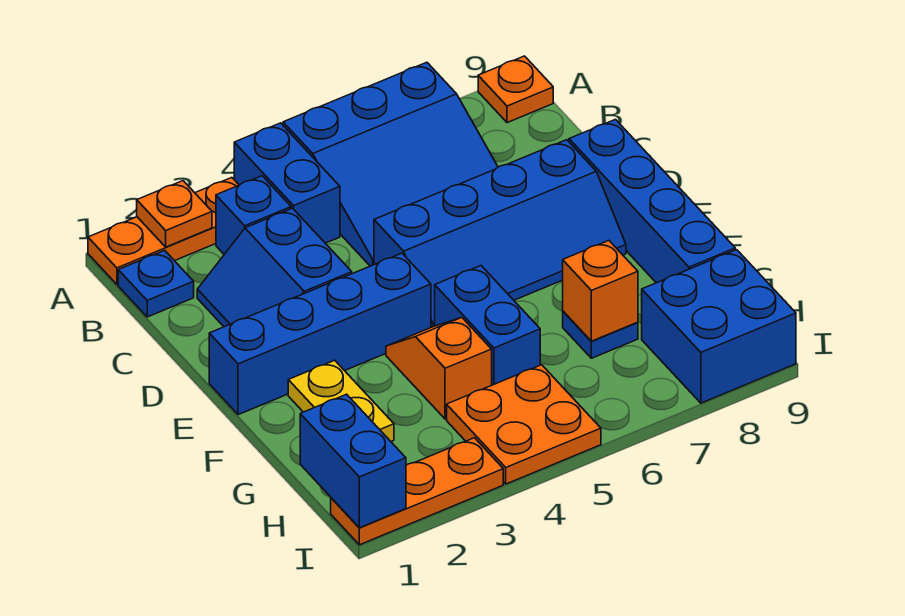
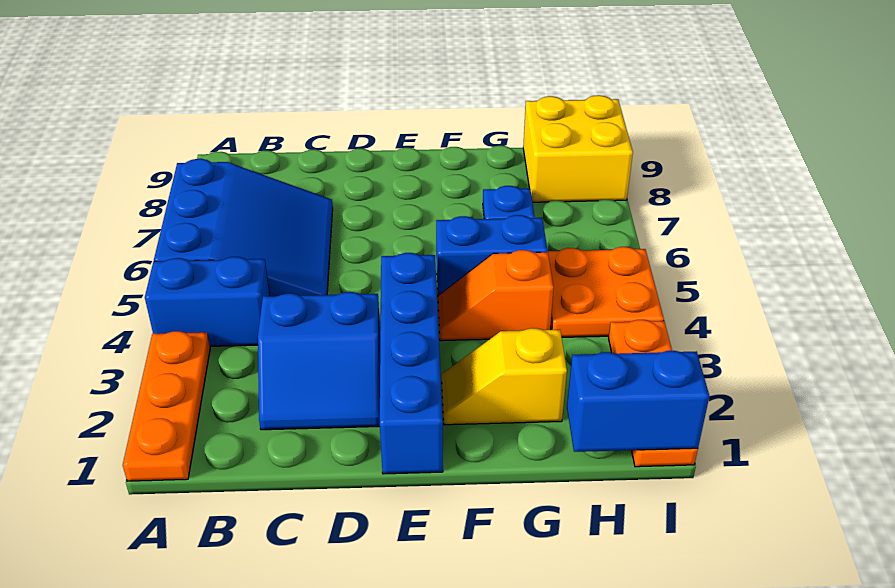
orange plate A2 level 2 -> none
orange plate A9 level 1 -> none
blue plate B1 level 1 -> none
blue brick B3 level 1 -> none
blue slope D5:E8 level 1 top D -> none
blue brick D9:G9 level 1 -> none
yellow plate F2:G2 level 1 -> yellow slope F2:G2 level 1 top G
orange brick G7 level 2 -> none
blue brick H8:I9 level 1 -> yellow brick H8:I9 level 1

